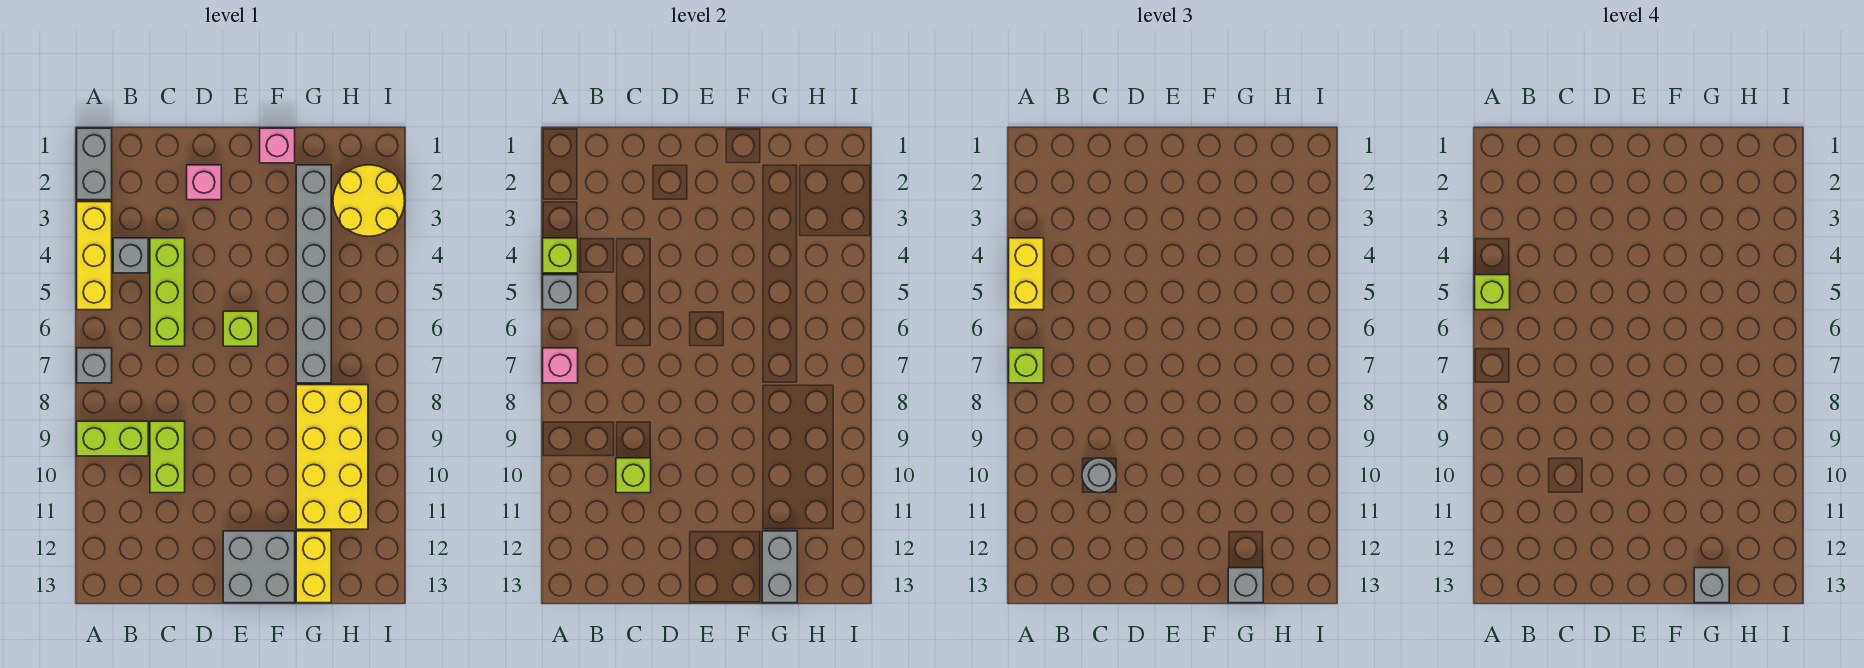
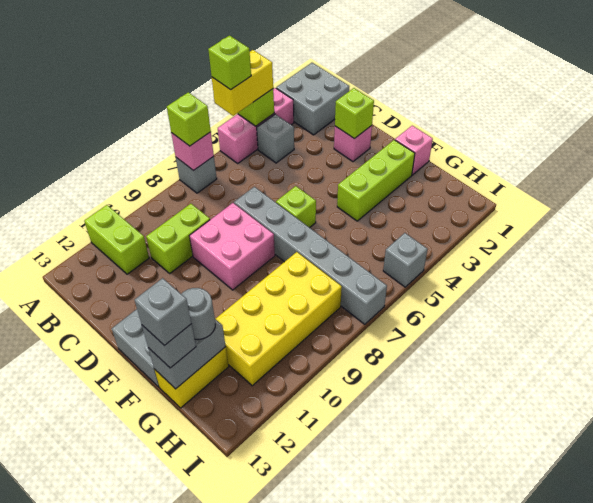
grey brick A1:A2 level 1 -> grey brick A1:B2 level 1
yellow brick A3:A5 level 1 -> pink brick A3:A5 level 1
grey brick A5 level 2 -> grey brick I5 level 1
lime brick A9:B9 level 1 -> lime brick A11:B11 level 1
lime brick C4:C6 level 1 -> lime brick F2:F4 level 1
lime brick C10 level 2 -> lime brick D2 level 2
grey round brick C10 level 3 -> grey round brick G12 level 3
none -> pink brick D8:E9 level 1
grey brick G2:G7 level 1 -> grey brick D7:I7 level 1
yellow round brick H2:I3 level 1 -> none

